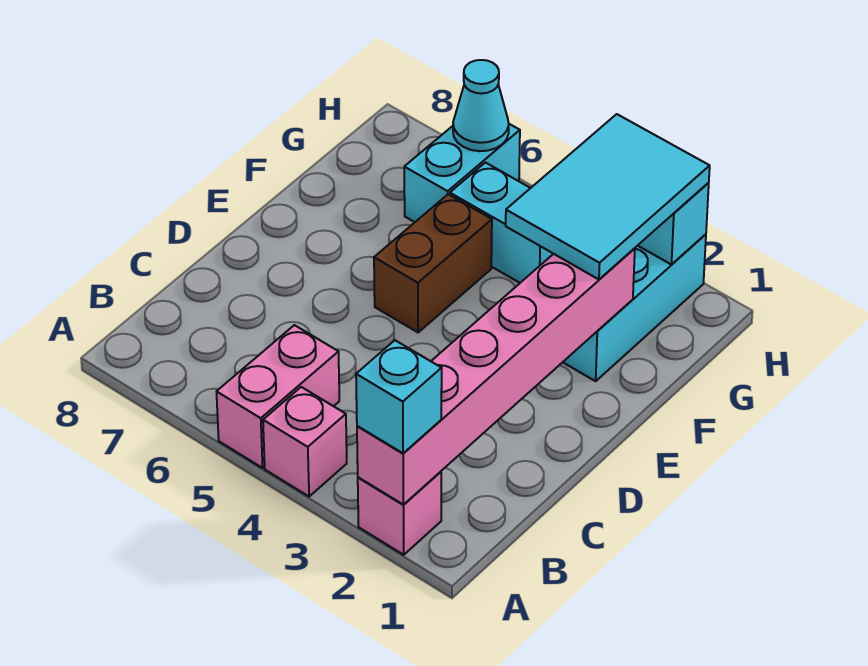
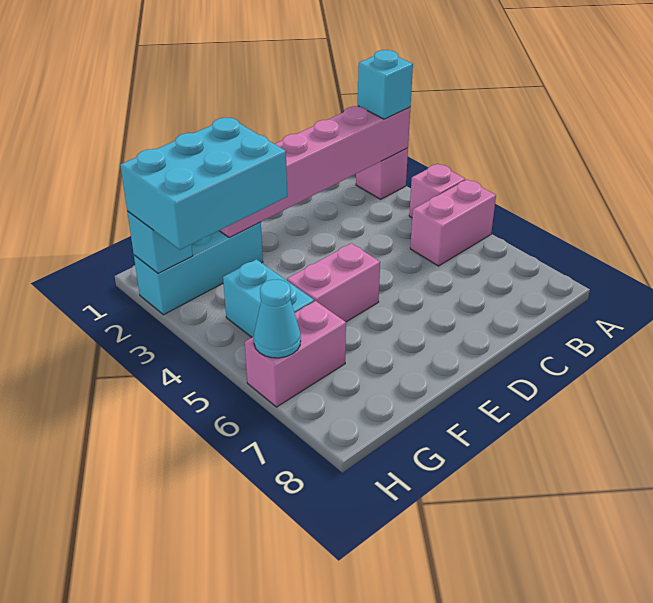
brown brick E5:F5 level 1 -> pink brick E5:F5 level 1
cyan tile F2:H3 level 3 -> cyan brick F2:H3 level 3
cyan brick G6:H6 level 1 -> pink brick G6:H6 level 1

